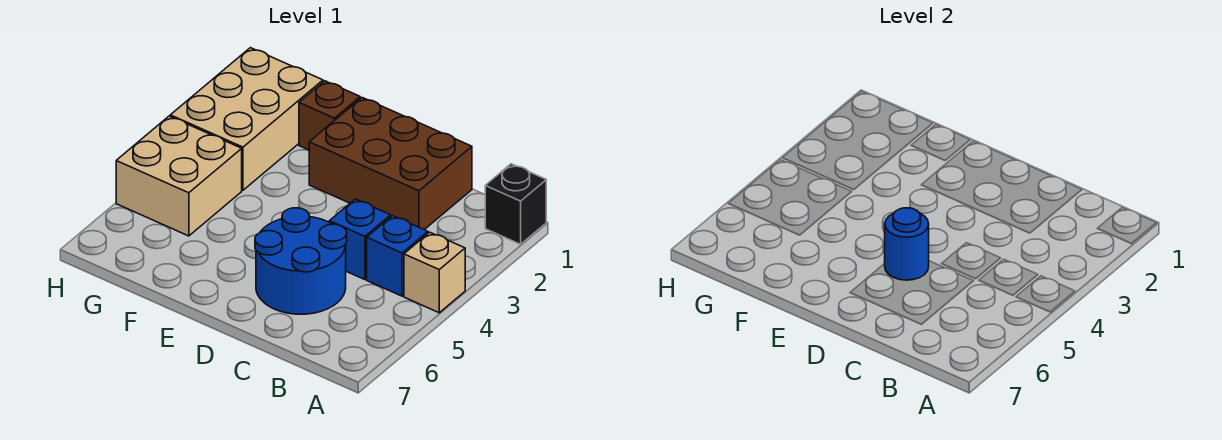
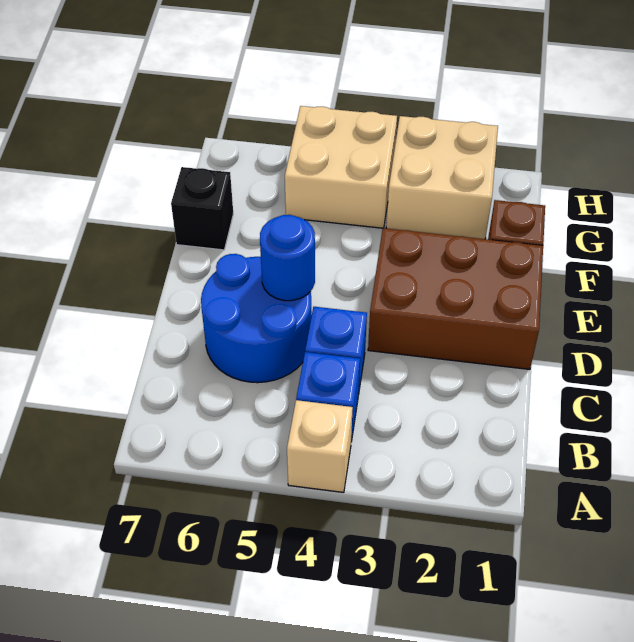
black brick A1 level 1 -> black brick F7 level 1
brown brick C1:E2 level 1 -> brown brick D1:E3 level 1
tan brick G1:H3 level 1 -> tan brick G2:H3 level 1

